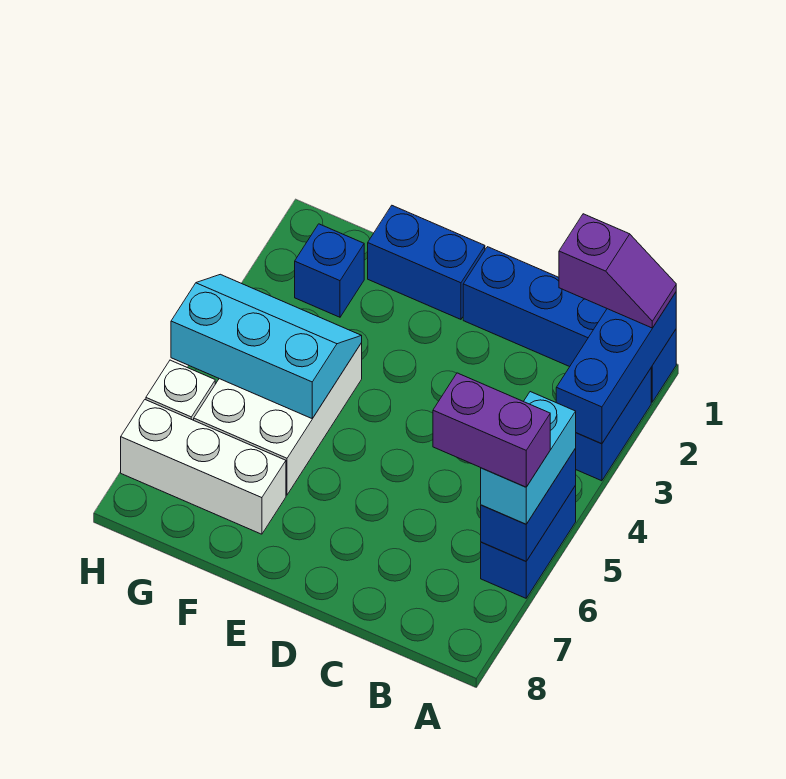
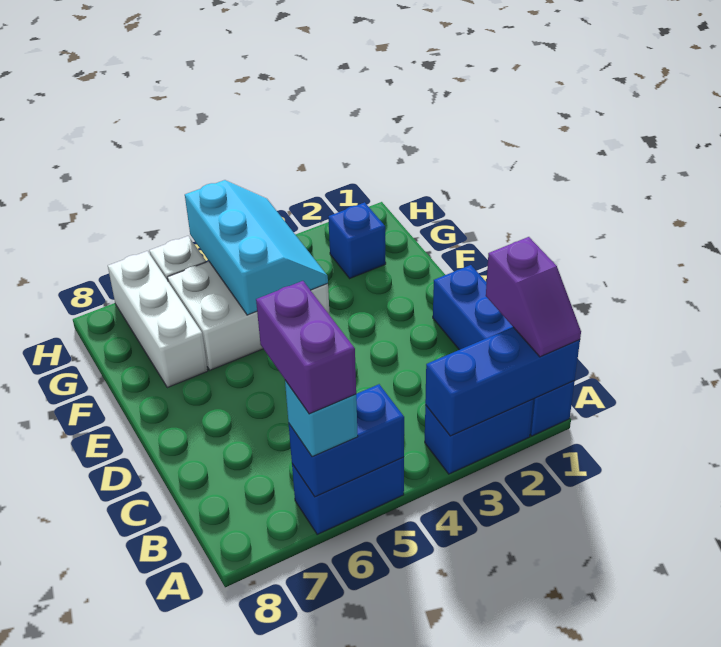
cyan brick A5:A6 level 3 -> cyan brick A6 level 3
blue brick E1:F1 level 1 -> none

